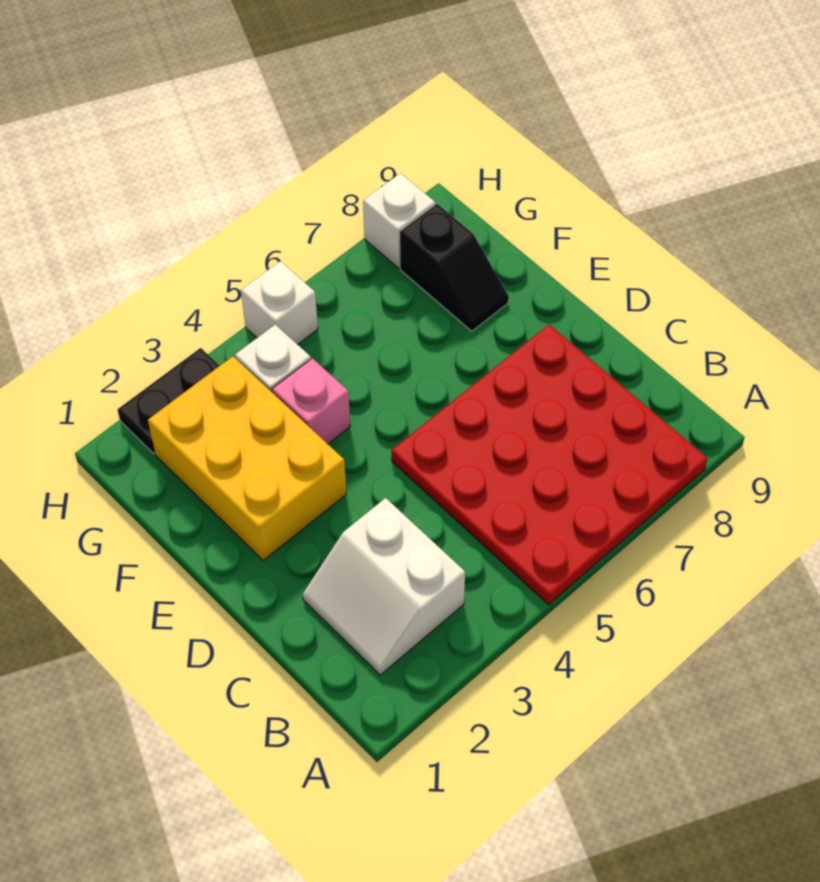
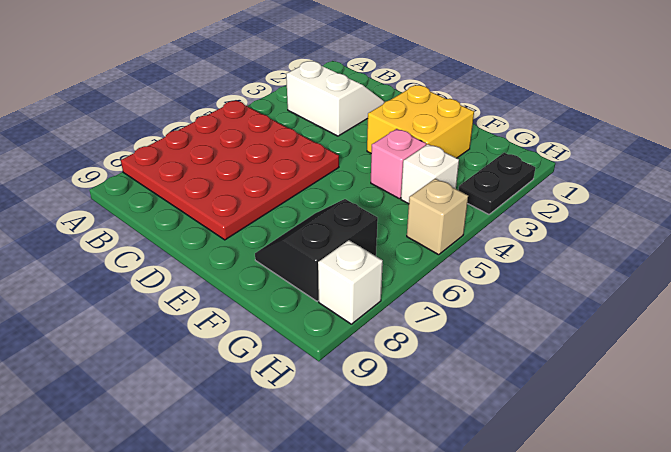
yellow brick E2:G3 level 1 -> yellow brick E2:F3 level 1
black slope F8:G8 level 1 top G -> black slope F7:G8 level 1 top G
white brick H5 level 1 -> tan brick H5 level 1

